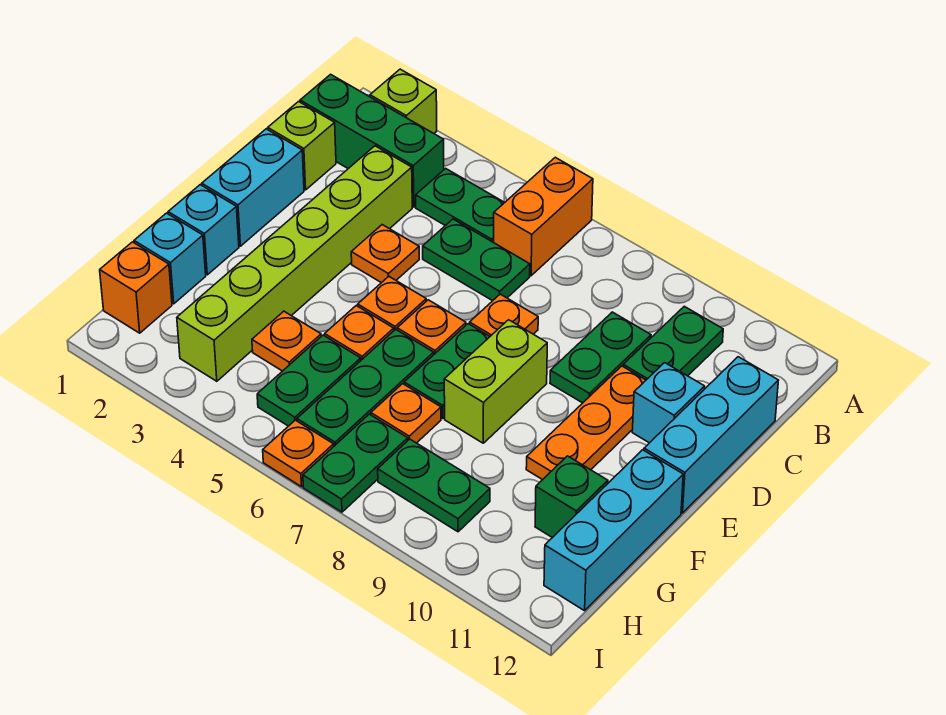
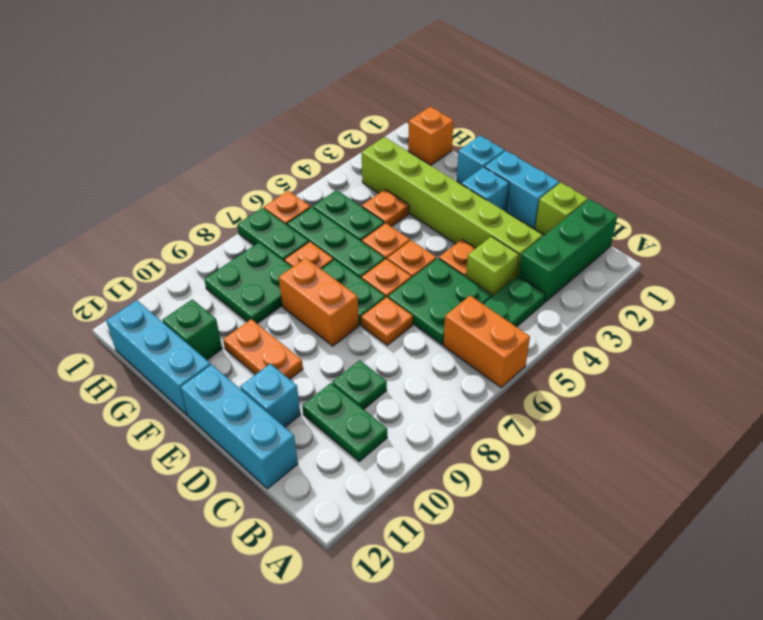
lime brick A2 level 1 -> lime brick C4 level 1
green plate C5:C6 level 1 -> green plate C5:D6 level 1
green plate C9:D9 level 1 -> green plate C9 level 1
orange plate D10:F10 level 1 -> orange plate E10:F10 level 1
lime brick E8:F8 level 1 -> orange brick E8:F8 level 1
cyan brick G1 level 1 -> cyan brick E2 level 1
green plate H8:H9 level 1 -> green plate G8:H9 level 1

